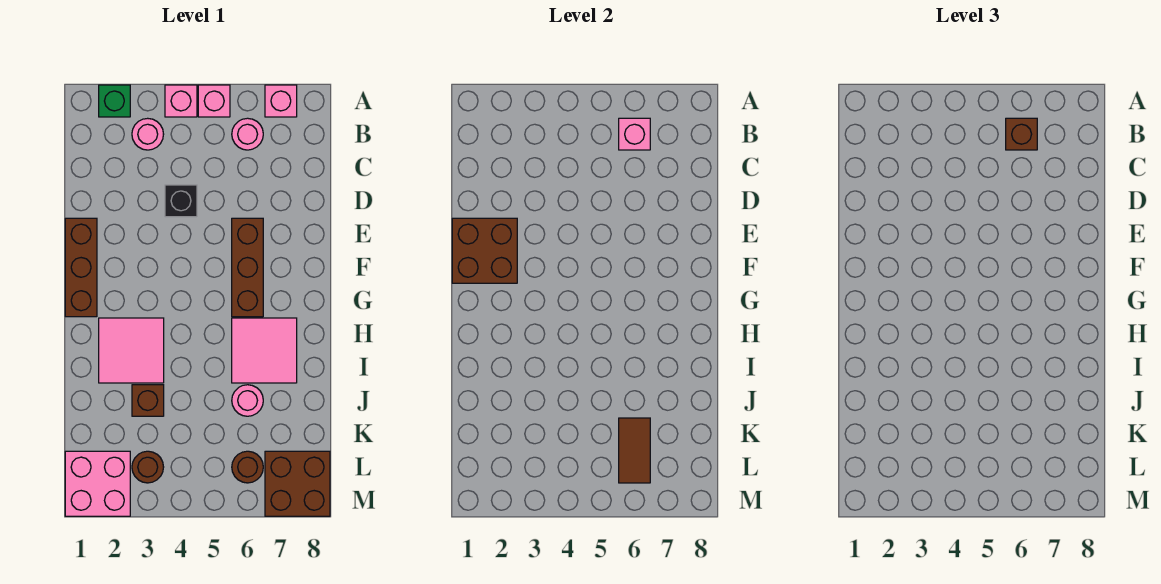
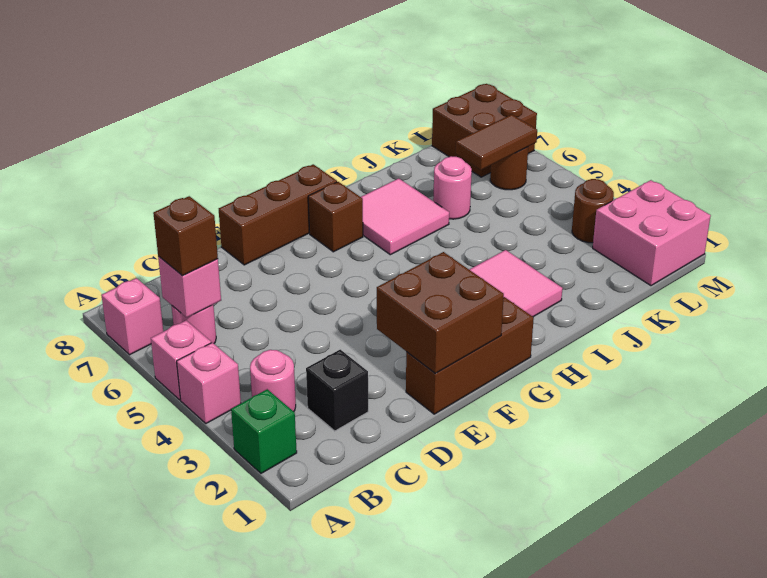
black brick D4 level 1 -> black brick C2 level 1
brown brick E6:G6 level 1 -> brown brick E8:G8 level 1
brown brick J3 level 1 -> brown brick G7 level 1

